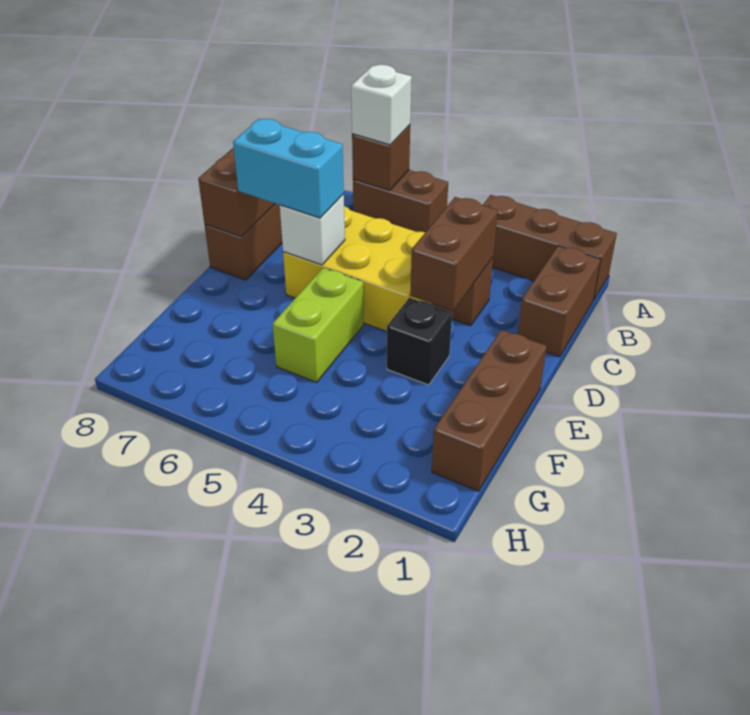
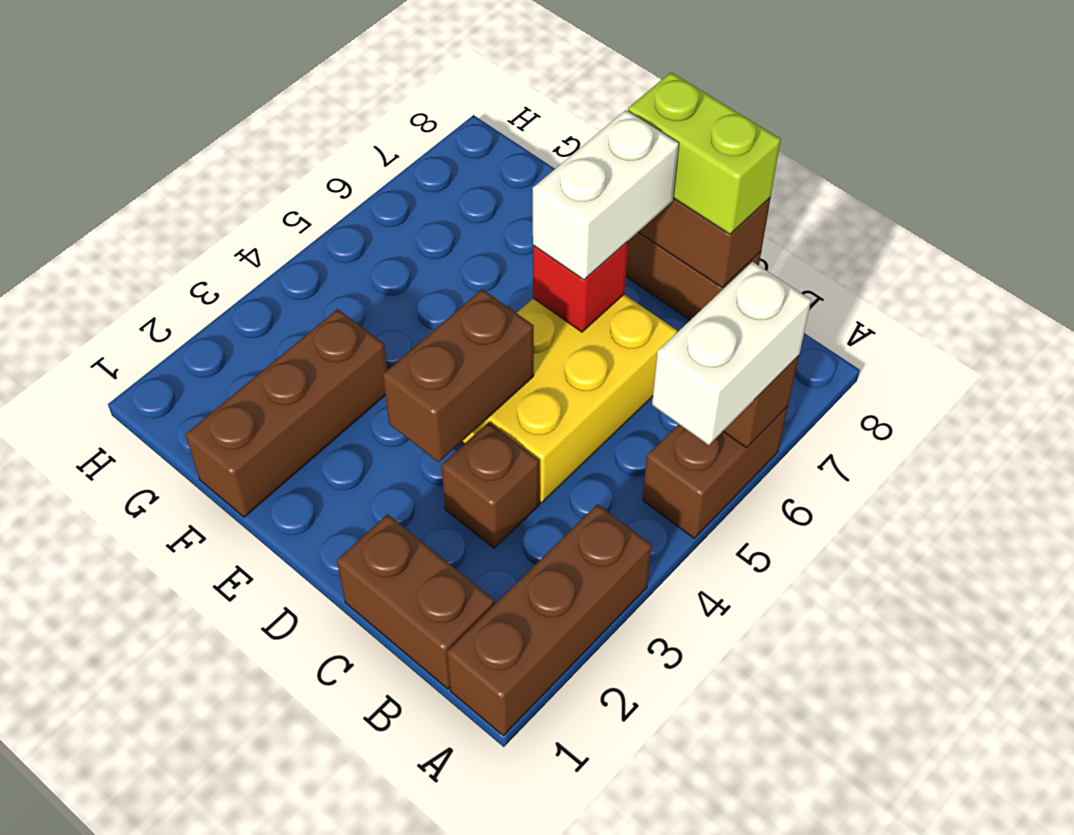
white brick A6 level 3 -> white brick A5:A6 level 3
brown brick C3:D3 level 2 -> brown brick D3:D4 level 2
white brick D6 level 2 -> red brick D6 level 2
cyan brick D6:D7 level 3 -> white brick D6:D7 level 3
brown brick E1:G1 level 1 -> brown brick F1:F3 level 1
black brick E3 level 1 -> none
lime brick E5:F5 level 1 -> lime brick C8:D8 level 3

